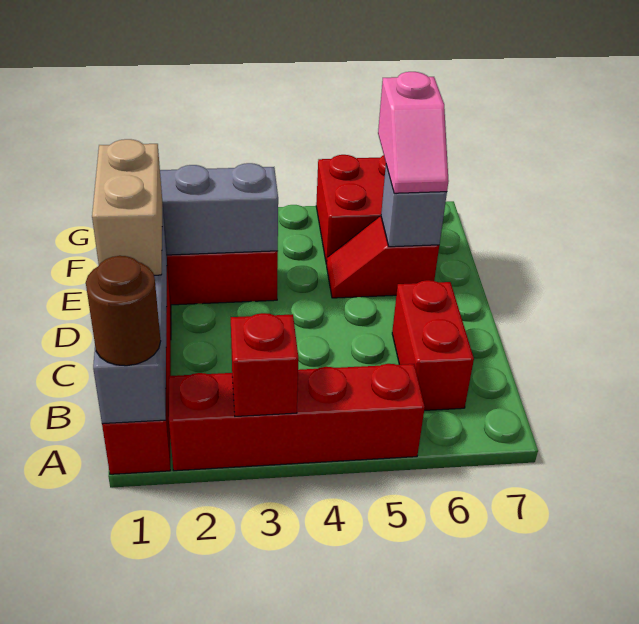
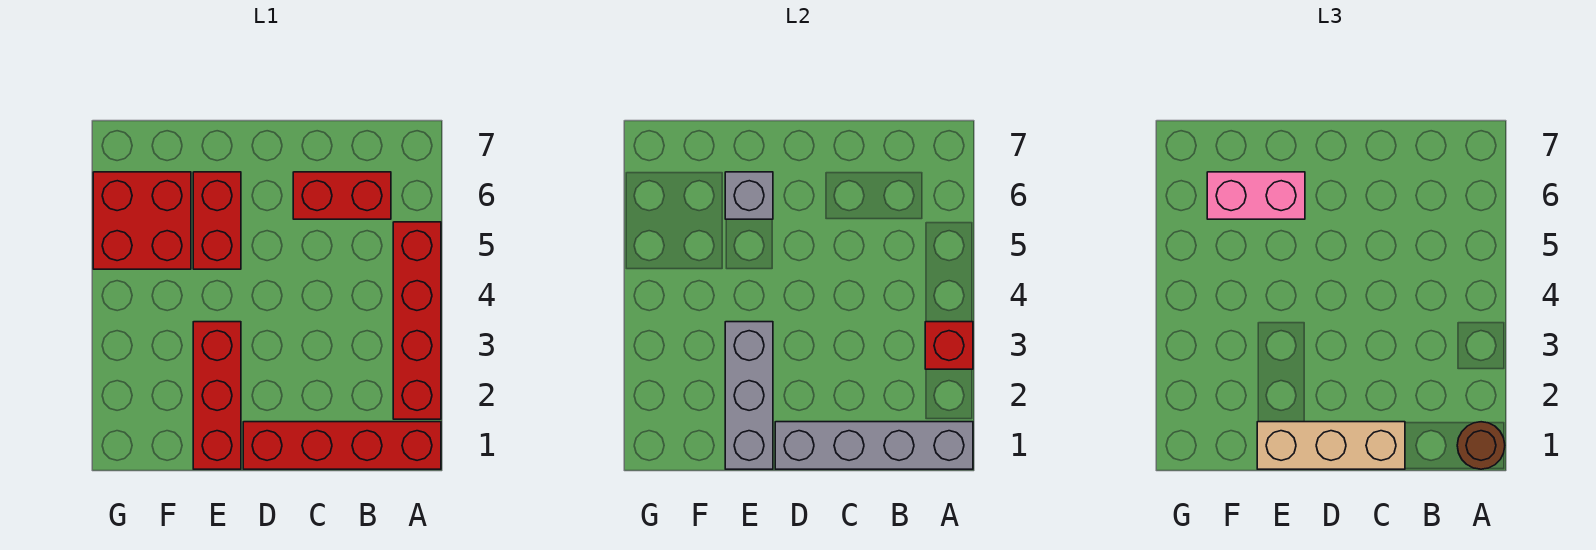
tan brick C1:D1 level 3 -> tan brick C1:E1 level 3
red slope E5:E6 level 1 top 6 -> red brick E5:E6 level 1
pink slope E6:F6 level 3 top F -> pink brick E6:F6 level 3

